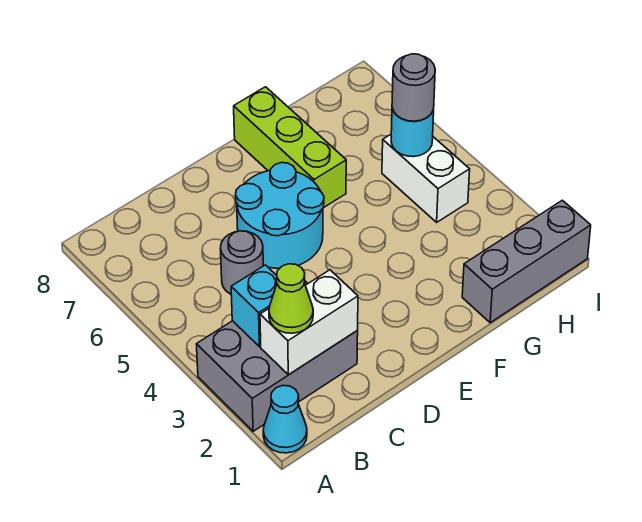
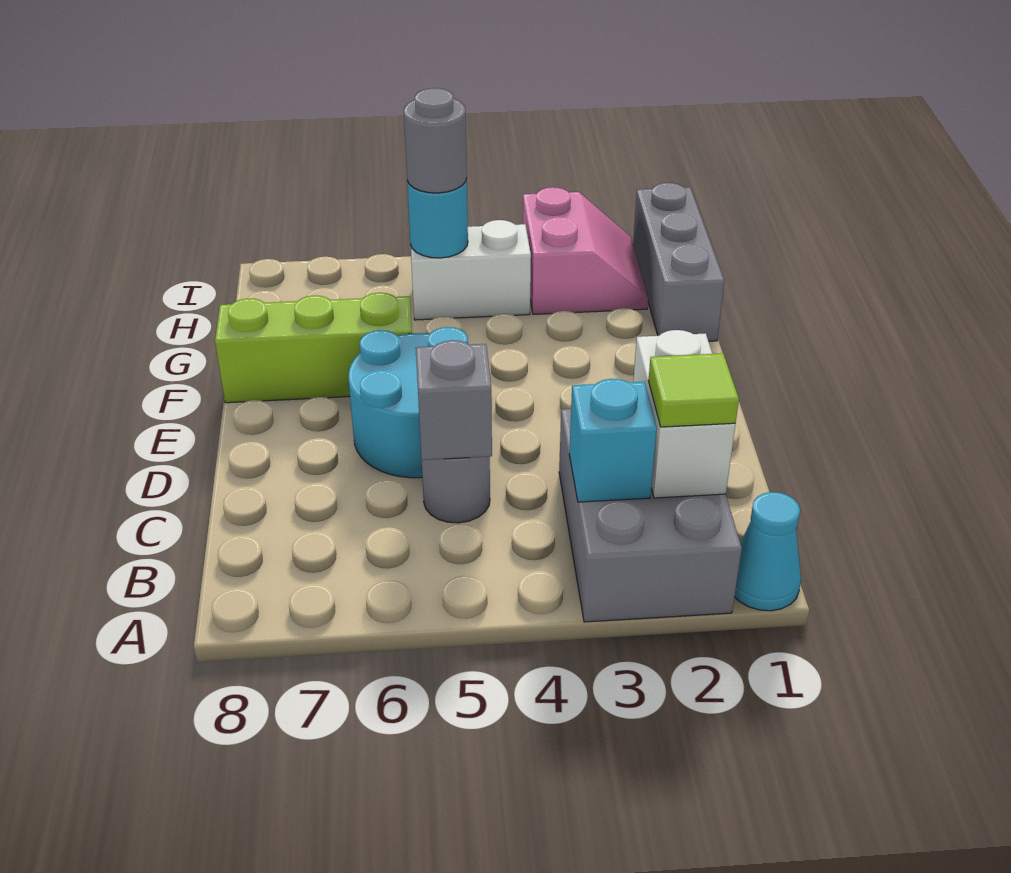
lime cone B2 level 3 -> lime tile B2 level 3
none -> grey brick C5 level 2
none -> pink slope H2:I3 level 1 top 3

